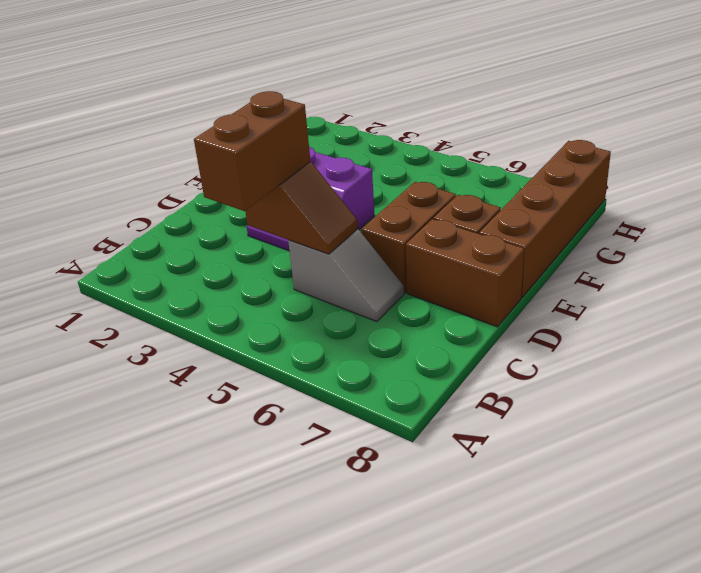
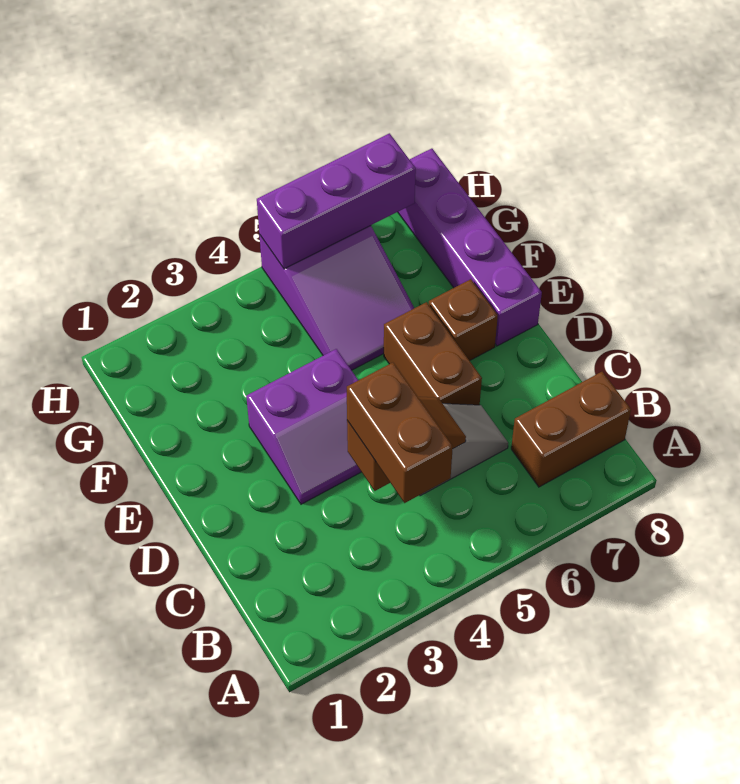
brown brick D7:D8 level 1 -> brown brick B7:B8 level 1
brown brick E8:H8 level 1 -> purple brick E8:H8 level 1
none -> purple slope F5:H6 level 1 top H
none -> purple brick H5:H7 level 2

